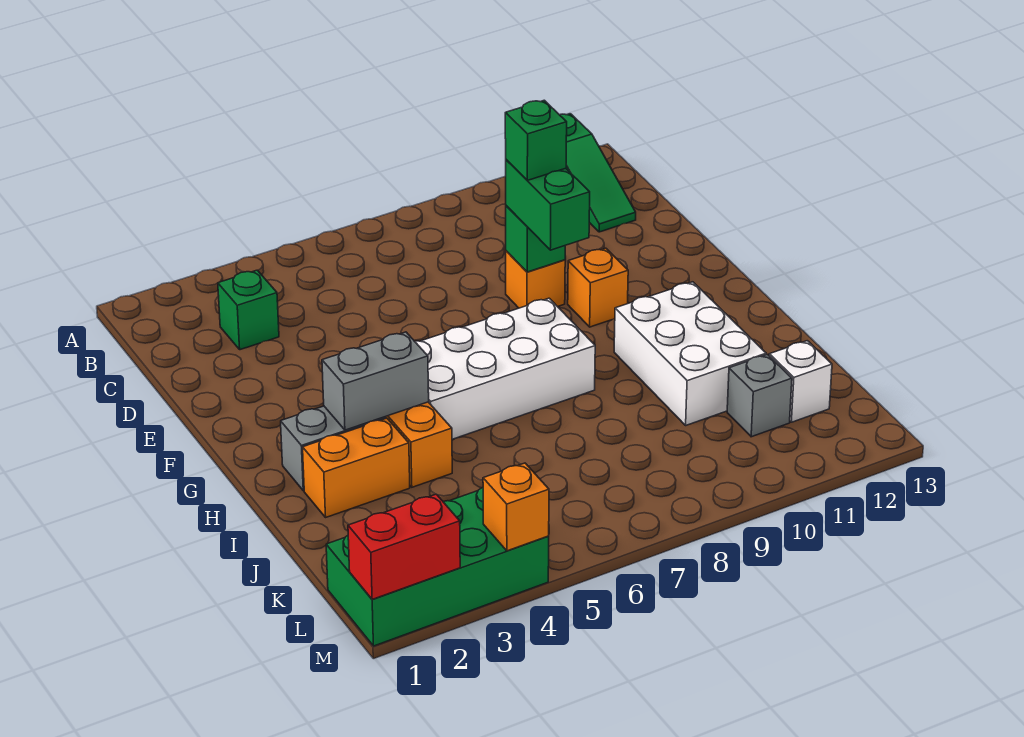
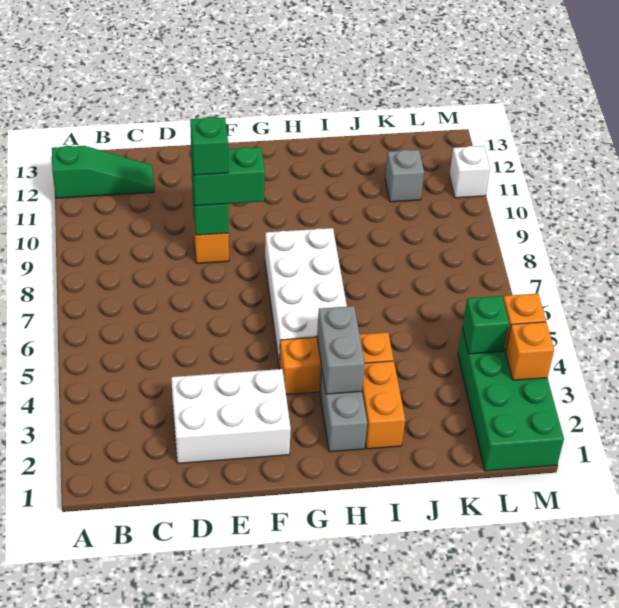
green brick C3 level 1 -> green brick L4 level 2
orange brick F10 level 1 -> orange brick M3 level 2
white brick H10:J11 level 1 -> white brick D2:F3 level 1
white brick K12 level 1 -> white brick M11 level 1
red brick M1:M2 level 2 -> none

